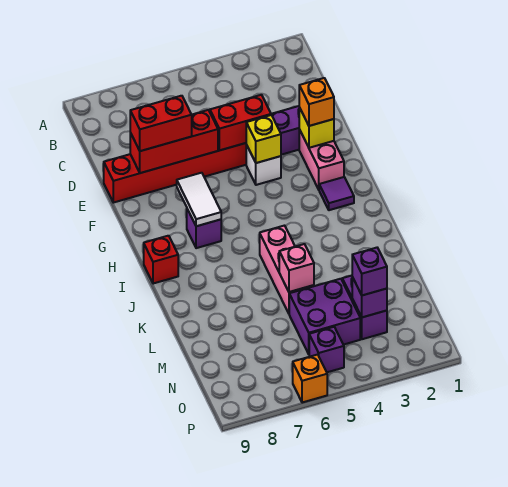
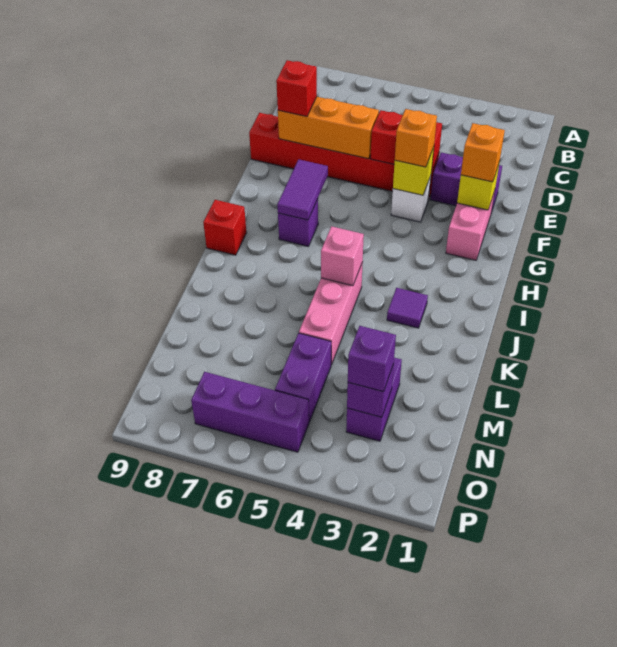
red brick E6:E8 level 2 -> orange brick E6:E8 level 2
red brick E7:E8 level 3 -> red brick E8 level 3
white tile G7:H7 level 2 -> purple tile G7:H7 level 2
purple tile H2 level 1 -> purple tile J3 level 1
pink brick L5 level 2 -> pink brick J5 level 2
purple brick M4:N5 level 1 -> purple brick M5:N5 level 1
purple brick O5 level 1 -> purple brick O5:O7 level 1
orange brick P6 level 1 -> orange brick F4 level 3

